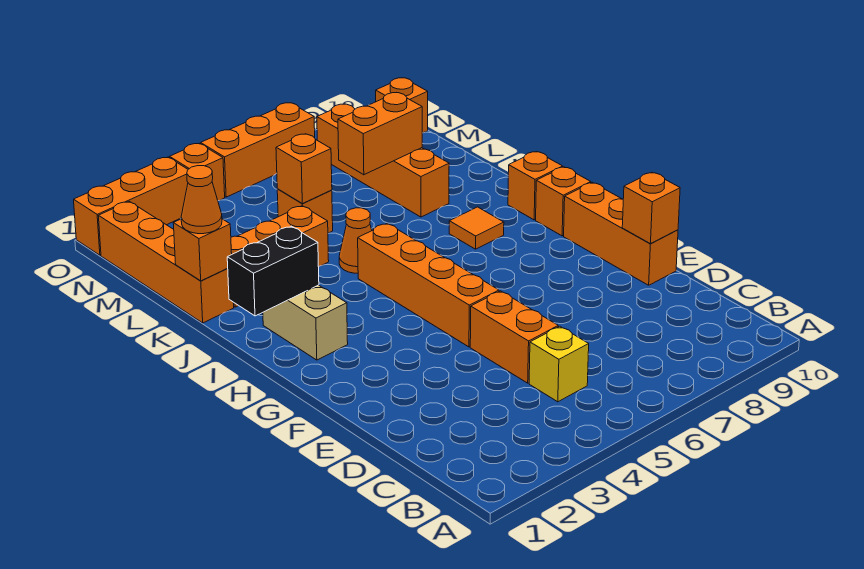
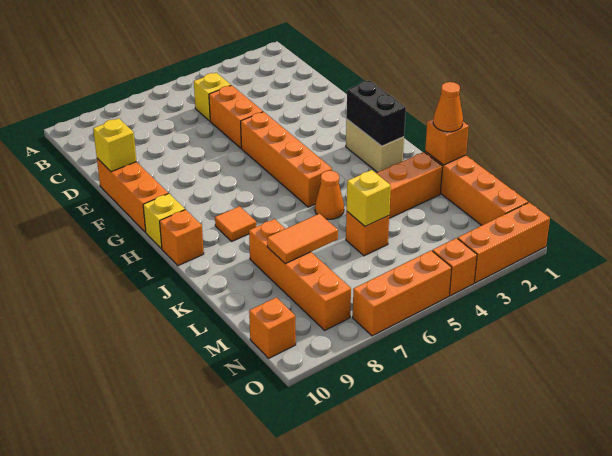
orange brick E10 level 2 -> yellow brick E10 level 2
orange brick H10 level 1 -> yellow brick H10 level 1
black brick I1:I2 level 2 -> black brick H2:I2 level 2
orange brick L5 level 2 -> yellow brick L5 level 2
orange brick L7:L8 level 2 -> orange tile L7:L8 level 2

